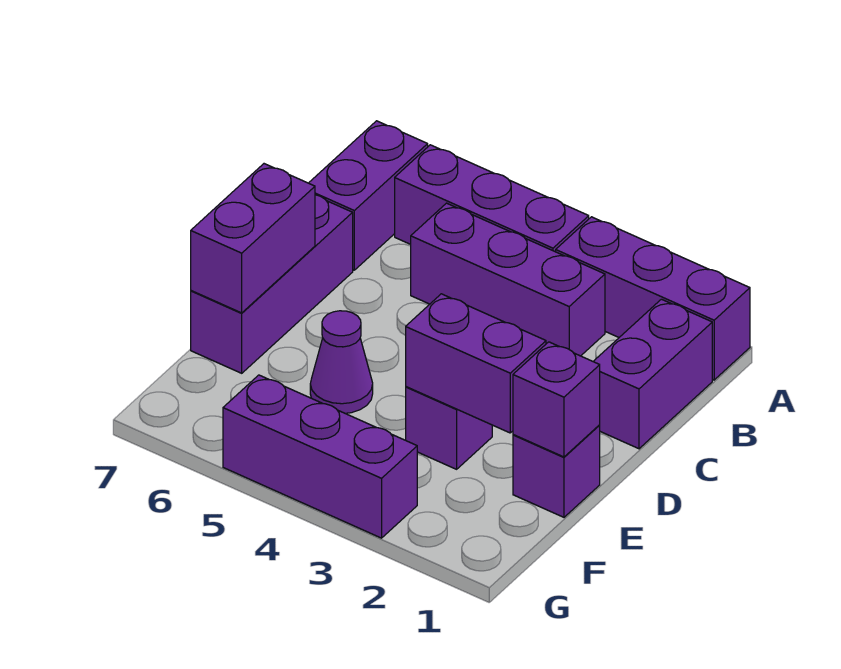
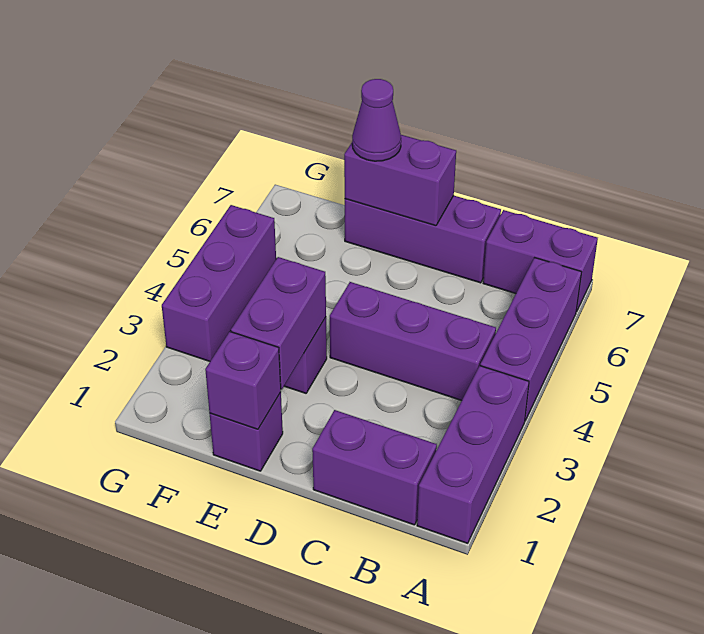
purple brick B3:B5 level 1 -> purple brick B4:D4 level 1
purple cone E5 level 1 -> purple cone E7 level 3

